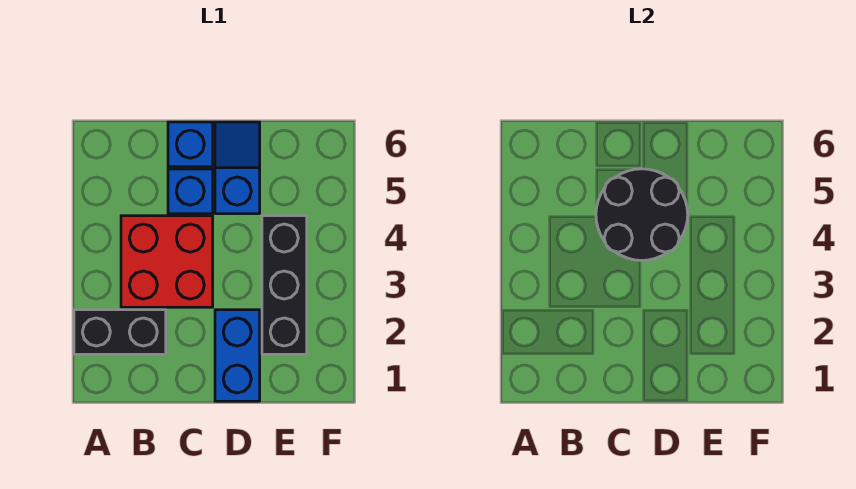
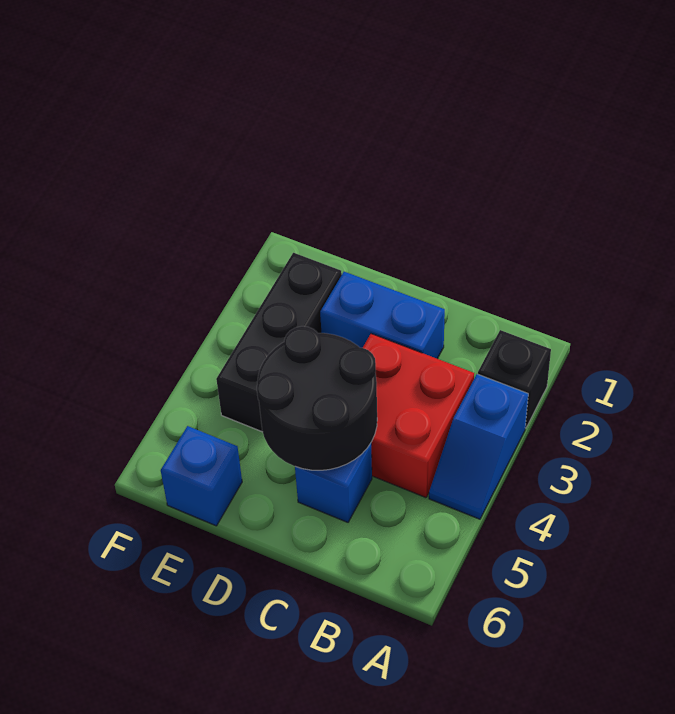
black brick A2:B2 level 1 -> black brick A2 level 1
blue brick C6 level 1 -> blue brick E6 level 1
blue brick D1:D2 level 1 -> blue brick C2:D2 level 1
blue slope D5:D6 level 1 top 5 -> blue slope A3:A4 level 1 top 3

